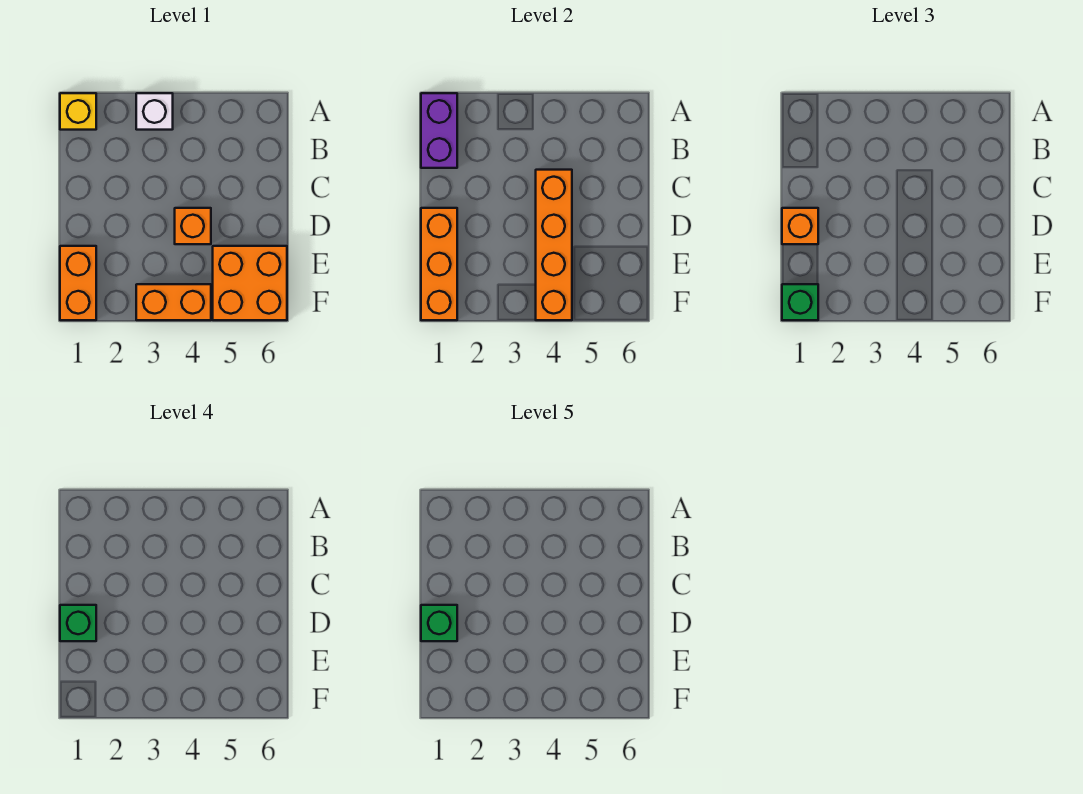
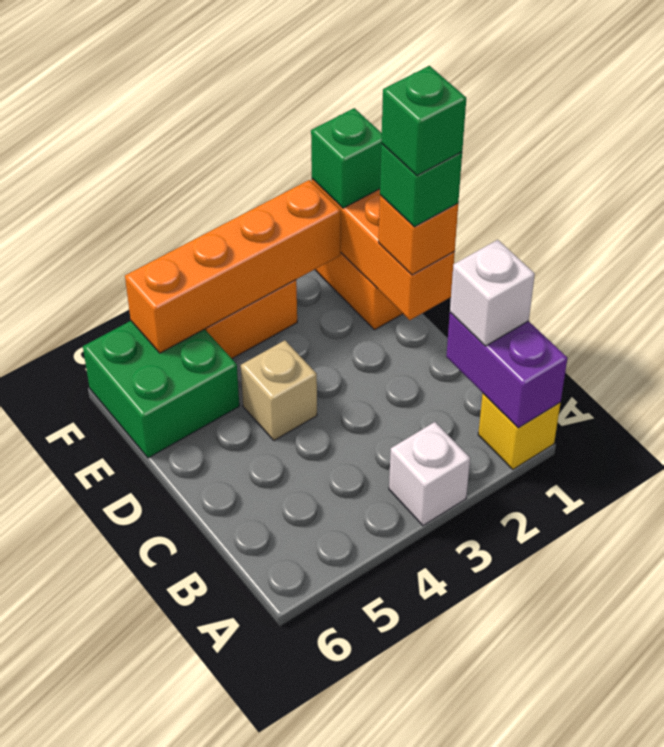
none -> white brick B1 level 3
orange brick C4:F4 level 2 -> orange brick F2:F5 level 2
orange brick D4 level 1 -> tan brick D4 level 1
orange brick E5:F6 level 1 -> green brick E5:F6 level 1

